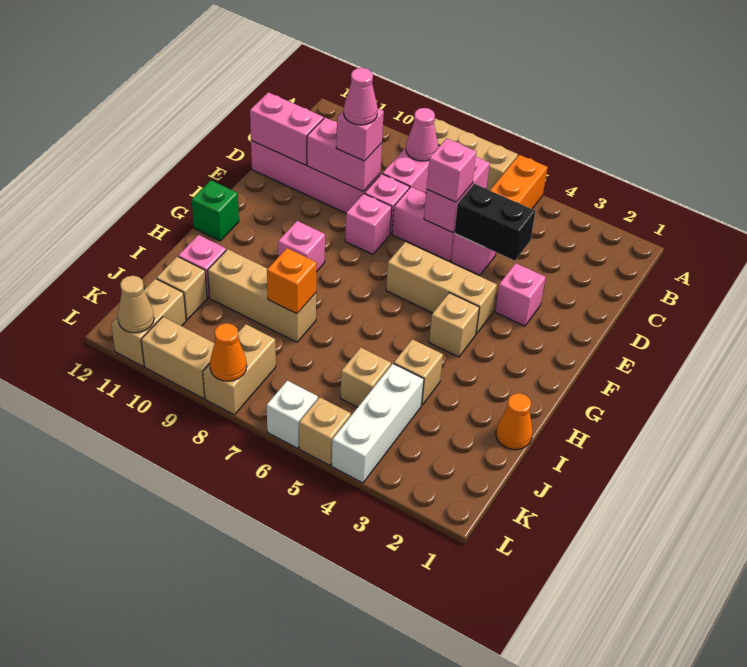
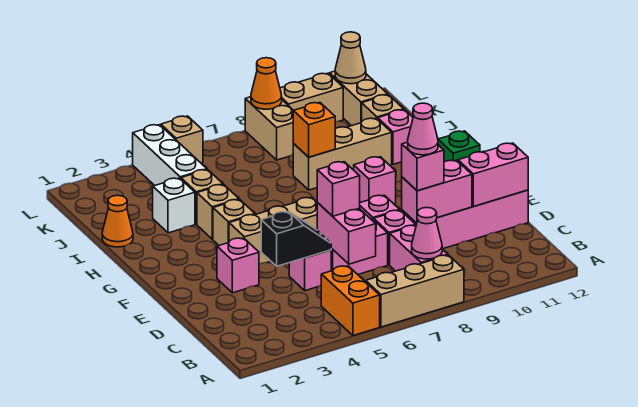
black brick D4:D5 level 2 -> black slope D4:D5 level 2 top 4
tan brick J5 level 1 -> tan brick H4 level 1
white brick L6 level 1 -> white brick I3 level 1

